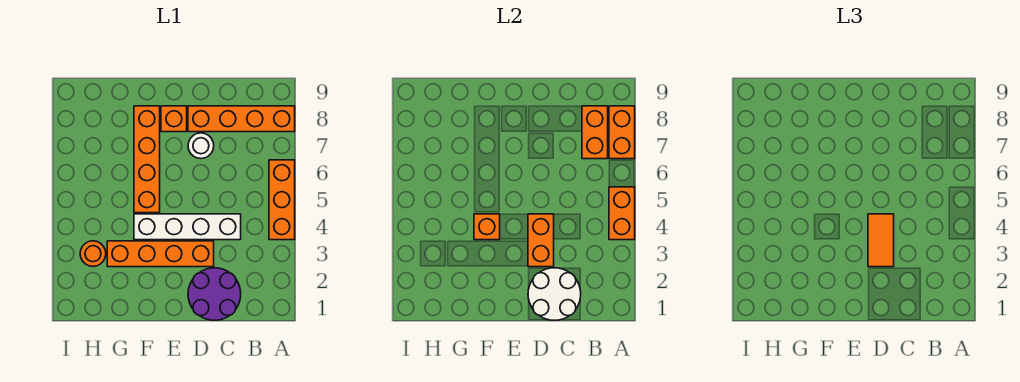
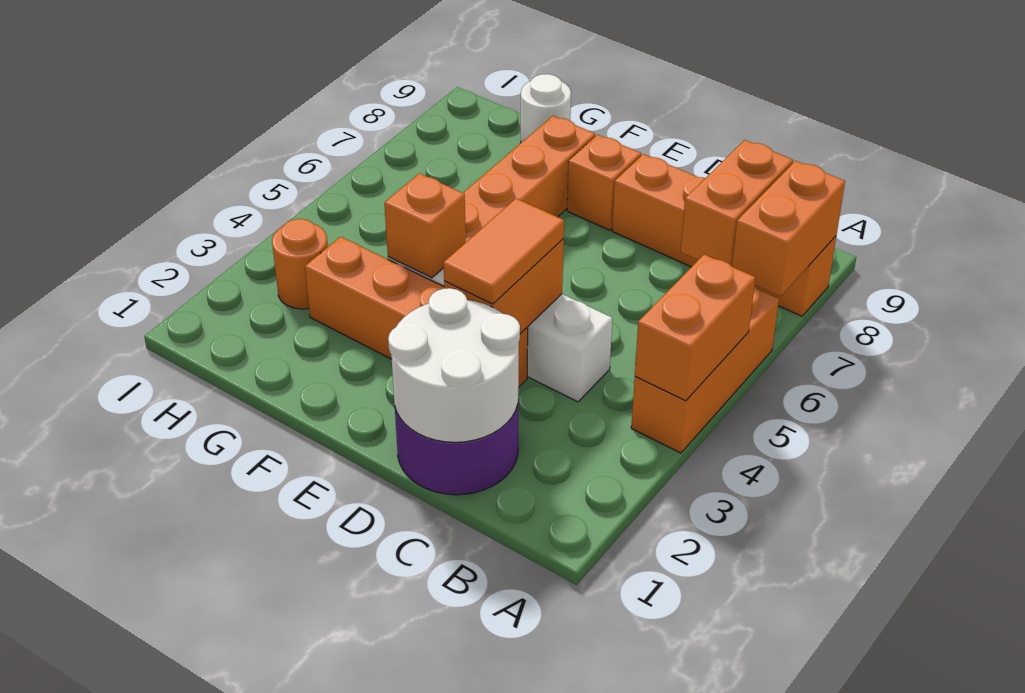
white round brick D7 level 1 -> white round brick G9 level 1

